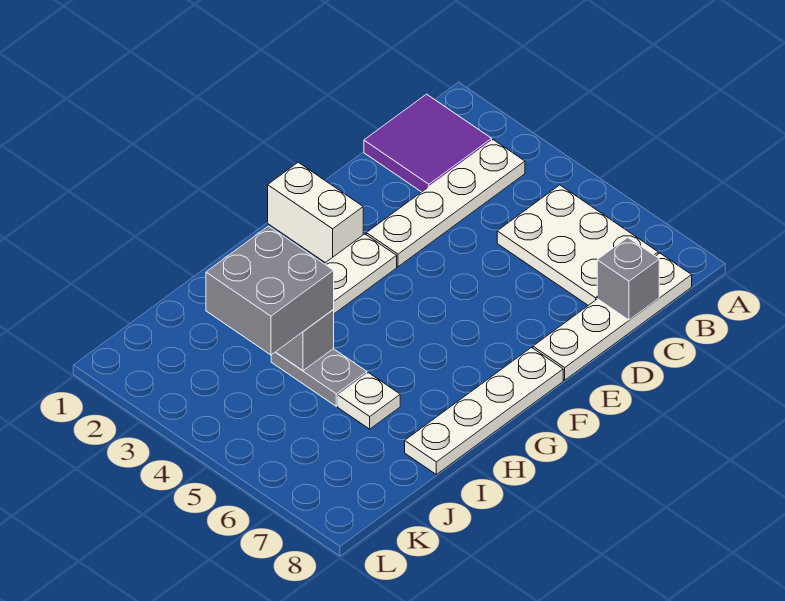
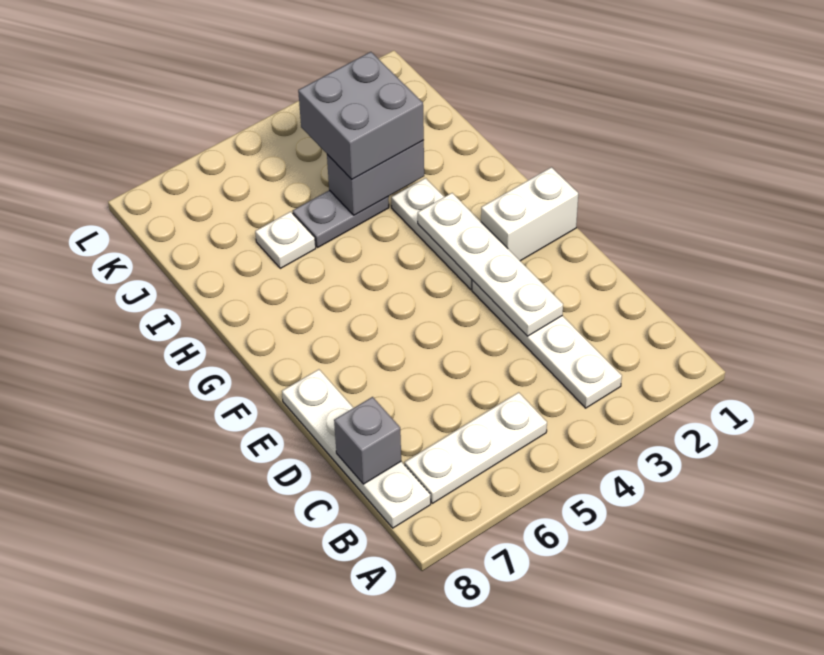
purple tile B1:C2 level 1 -> none
white plate B5:C7 level 1 -> white plate B5:B7 level 1
white plate F8:I8 level 1 -> white plate D3:G3 level 2

